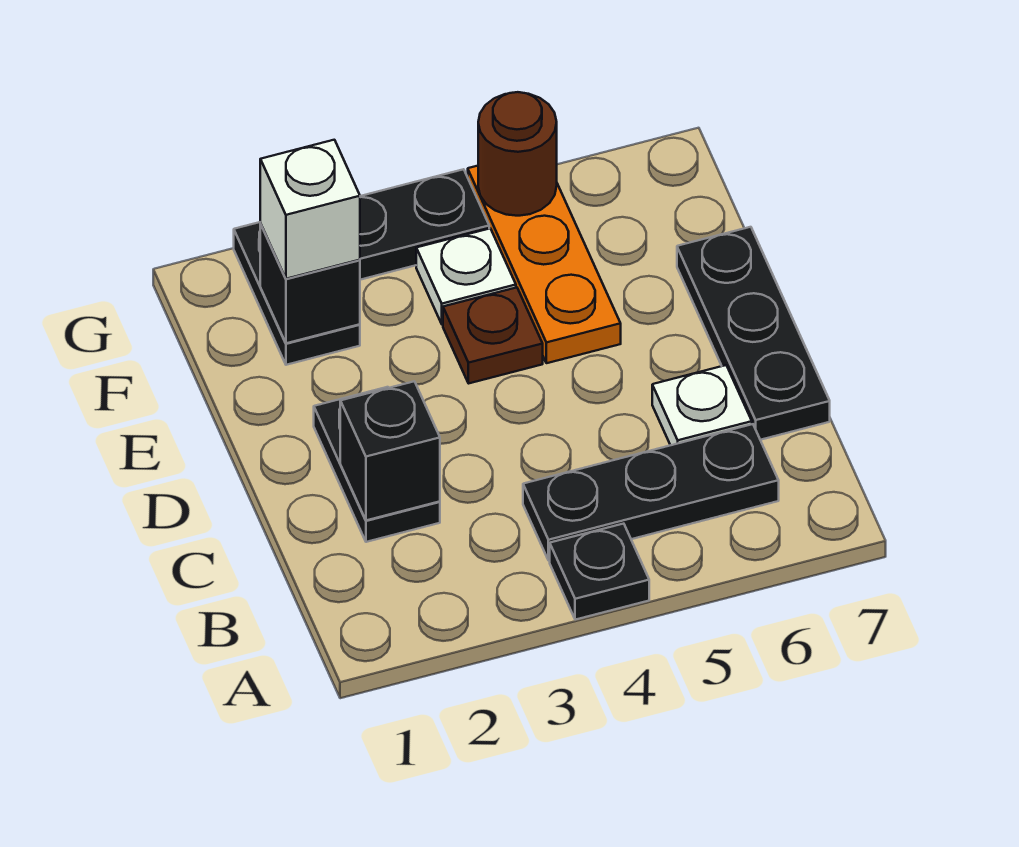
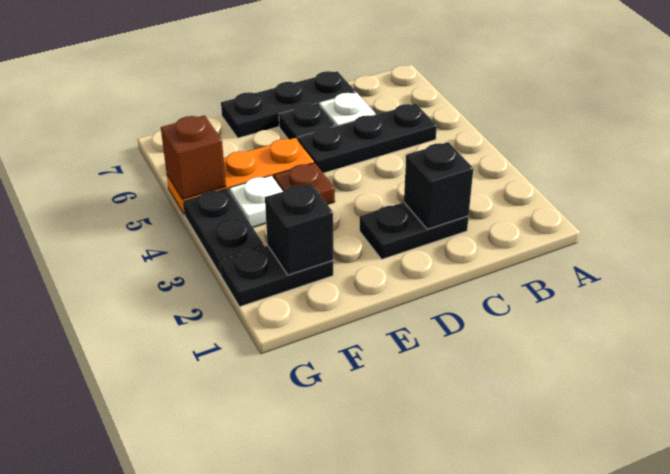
black plate A4 level 1 -> black plate D6 level 1
black plate B4:B6 level 1 -> black plate B5:D5 level 1
white brick F2 level 3 -> none
brown round brick G5 level 2 -> brown brick G5 level 2

